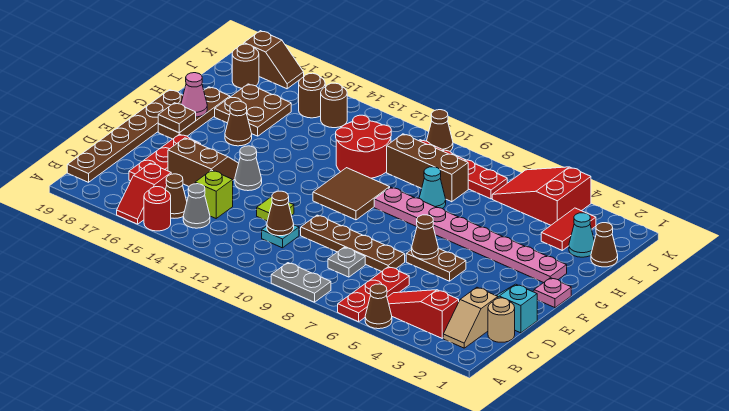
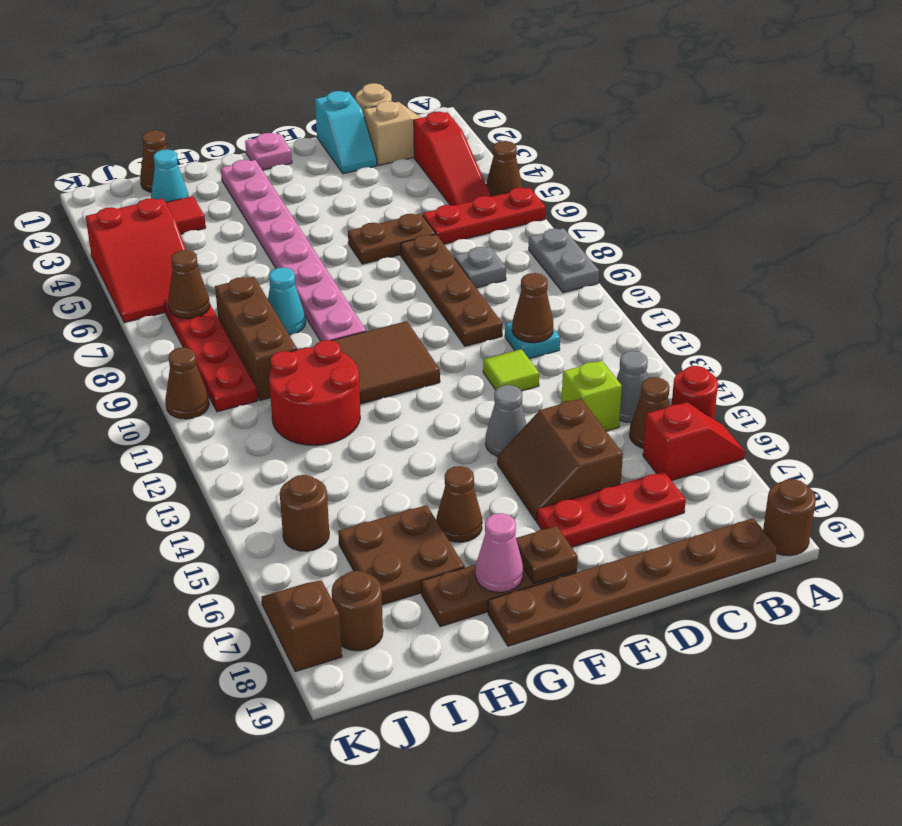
brown plate E5:E6 level 1 -> brown plate D6:E6 level 1
brown cone E6 level 2 -> brown cone J7 level 2
brown round brick J14 level 1 -> brown round brick A19 level 1

